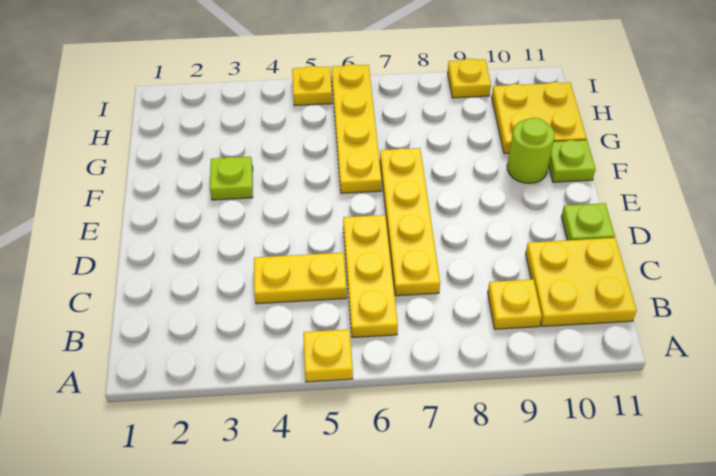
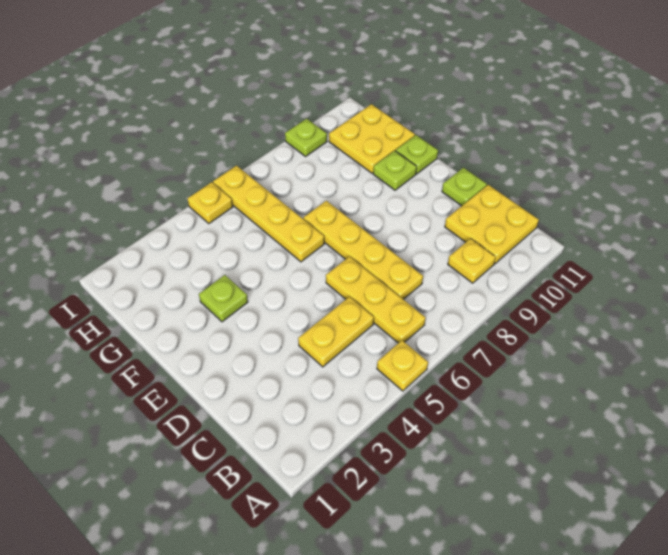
lime round brick F10 level 1 -> lime plate F10 level 1
yellow plate I9 level 1 -> lime plate I9 level 1

